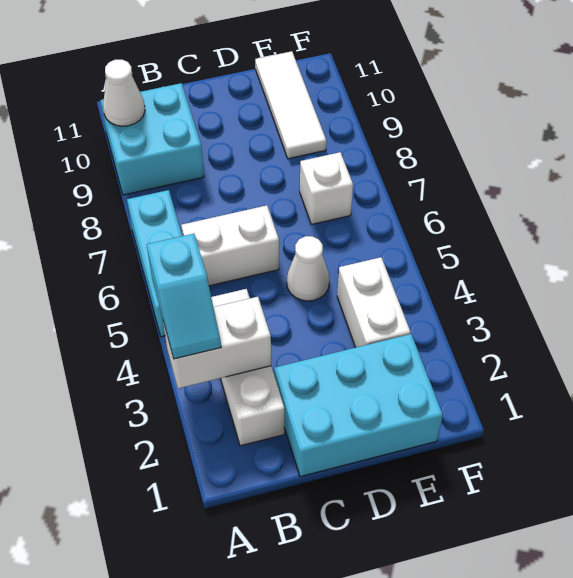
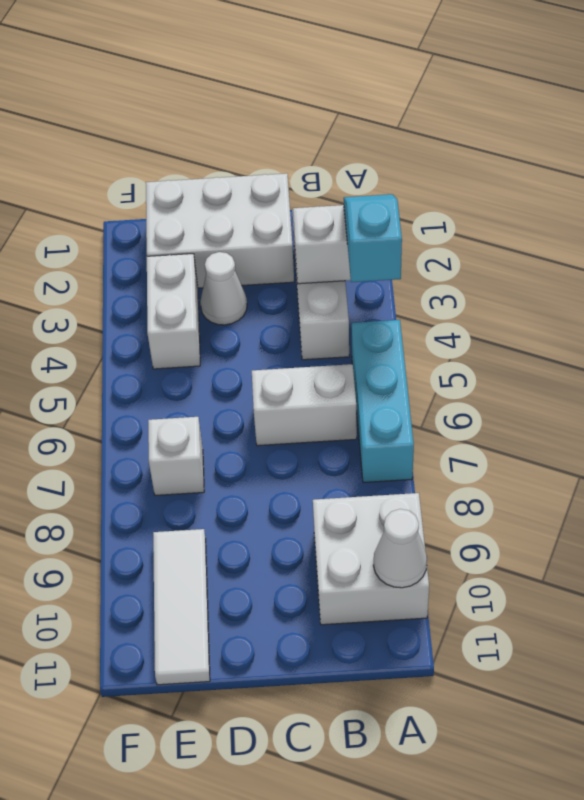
cyan brick A9:B10 level 1 -> white brick A9:B10 level 1
cyan brick C1:E2 level 1 -> white brick C1:E2 level 1
white cone D5 level 1 -> white cone D3 level 1

